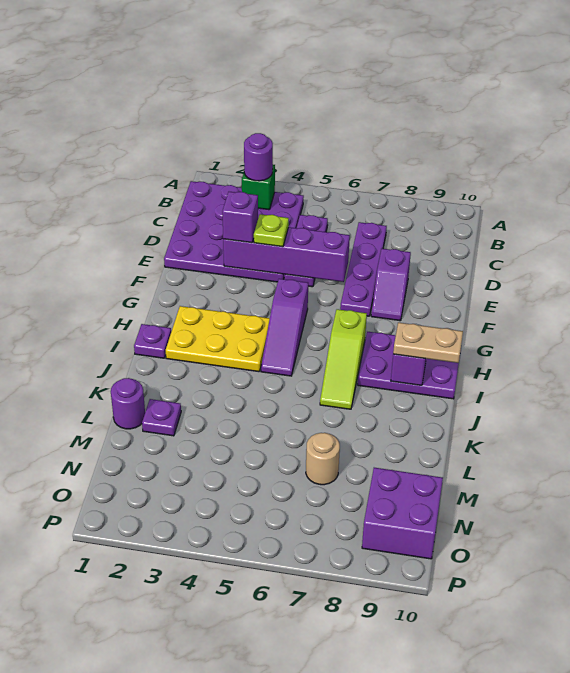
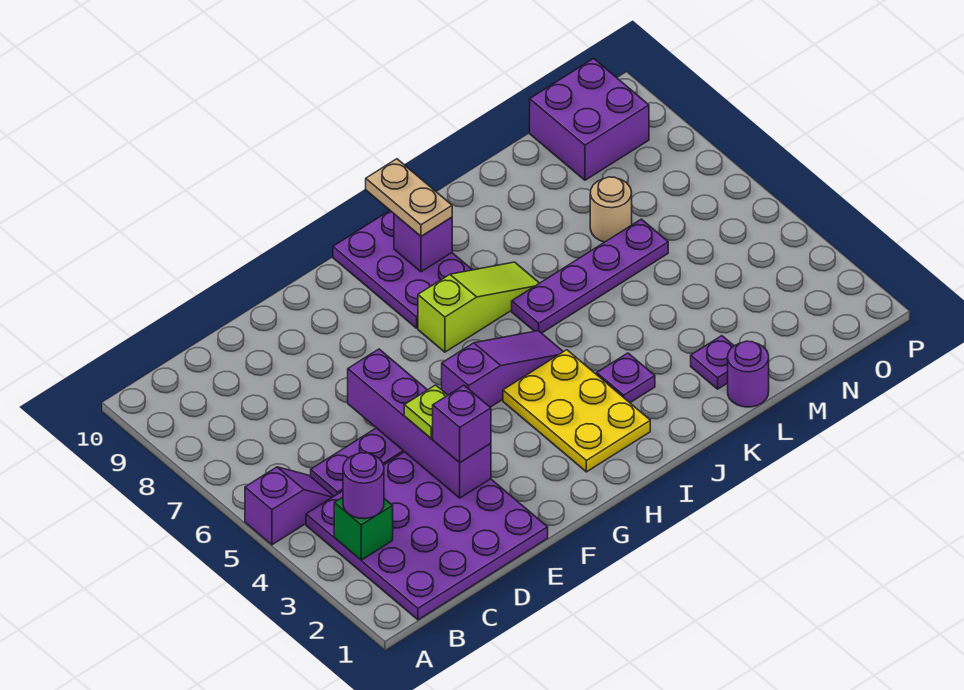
purple plate C7:F7 level 1 -> purple plate J6:M6 level 1
purple slope E8:F8 level 1 top E -> purple slope A5:B5 level 1 top A
purple plate I1 level 1 -> purple plate J3 level 1

